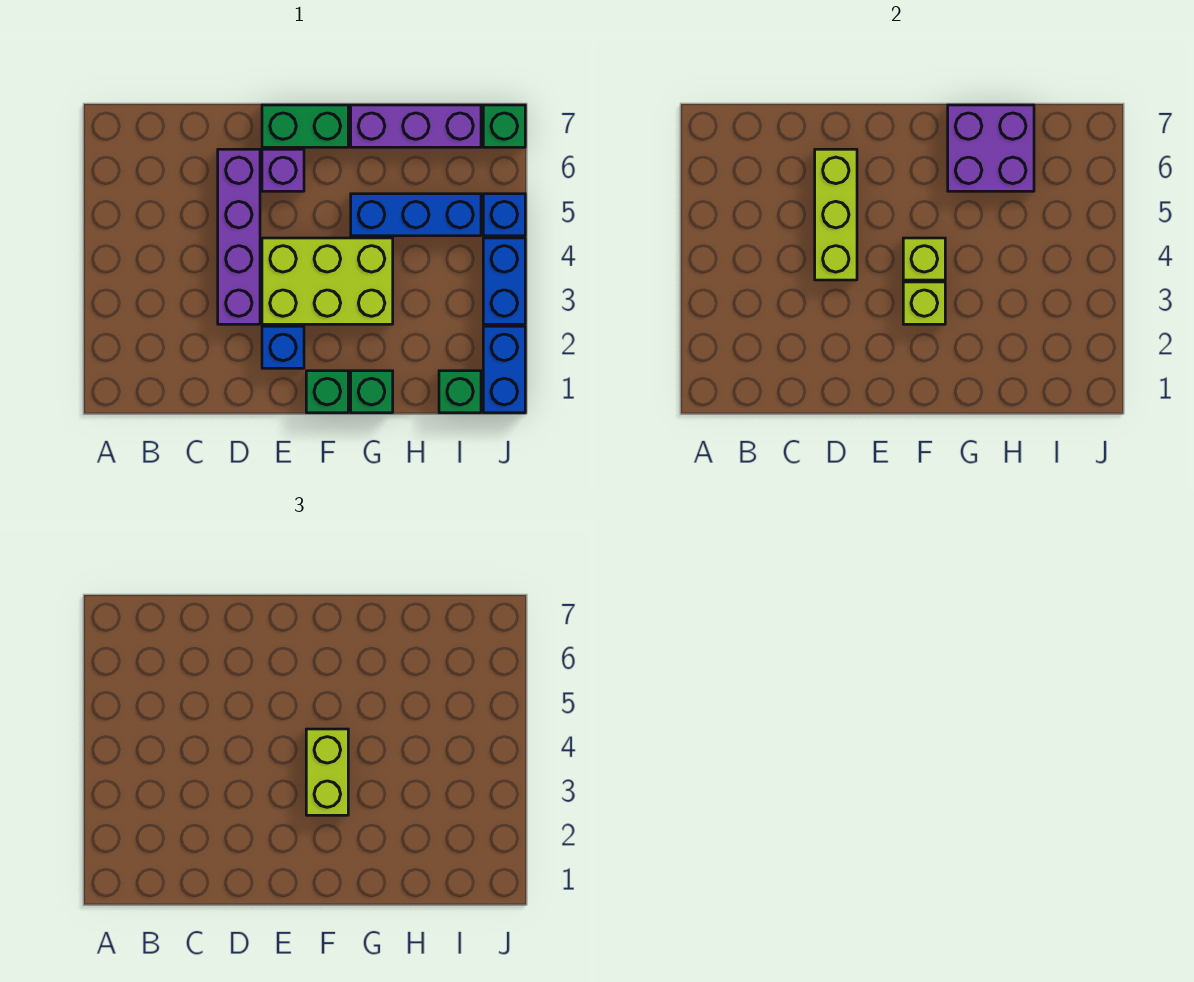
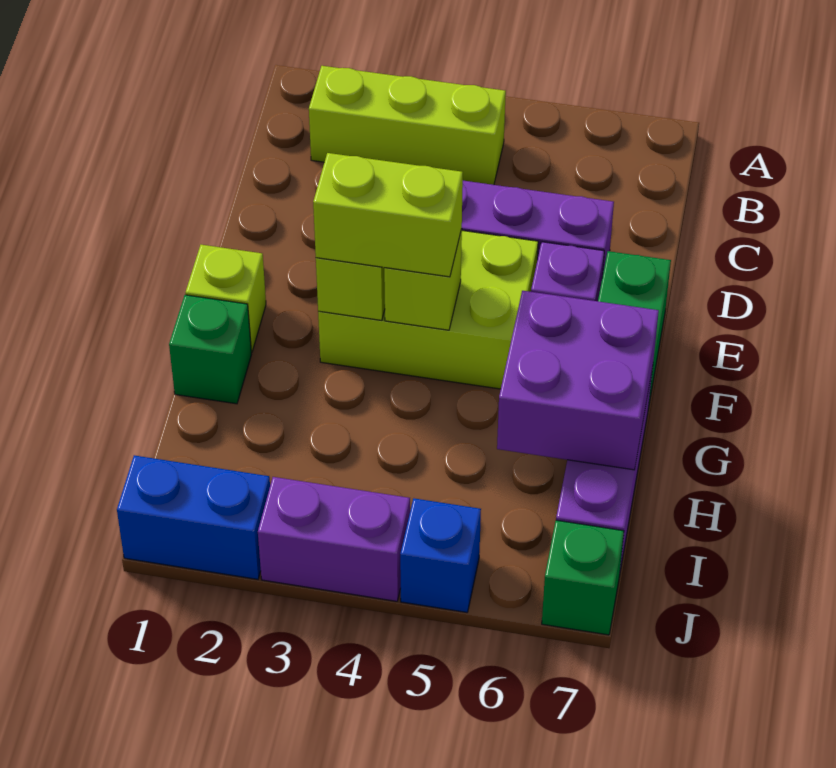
lime brick D4:D6 level 2 -> lime brick B2:B4 level 1
blue brick E2 level 1 -> none
lime brick E3:G4 level 1 -> lime brick E3:F5 level 1
green brick F1 level 1 -> lime brick F1 level 1
blue brick G5:I5 level 1 -> none
green brick I1 level 1 -> none
blue brick J3:J4 level 1 -> purple brick J3:J4 level 1

